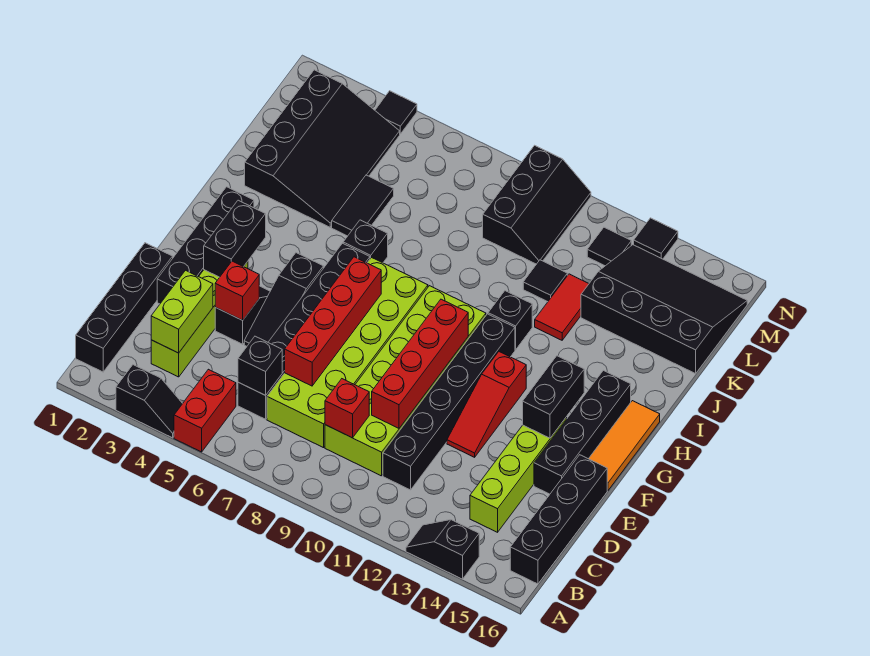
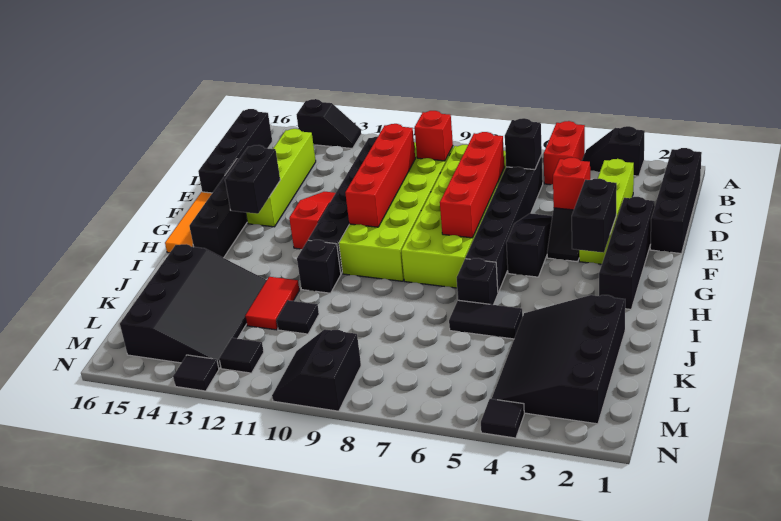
lime brick C3:D3 level 2 -> none
black tile J5:K5 level 1 -> black tile J5:J6 level 1
black slope K13:M16 level 1 top K -> black slope J13:M15 level 1 top 15
black slope L9:N10 level 1 top 9 -> black slope M9:N10 level 1 top 9

